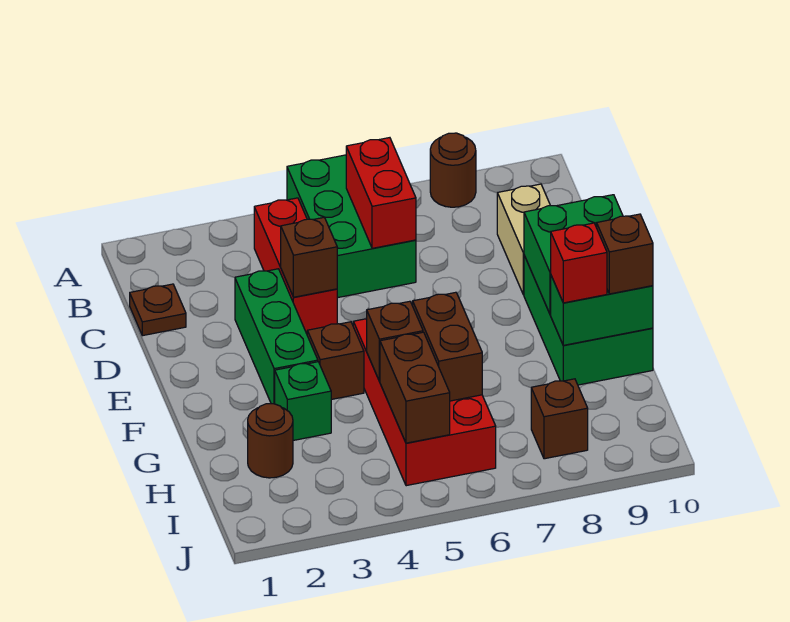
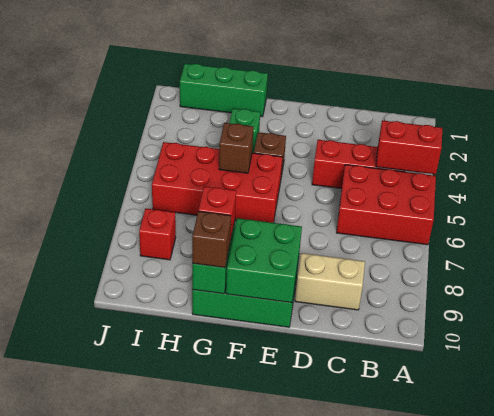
green brick A5:C6 level 1 -> red brick A5:C6 level 1
brown round brick A8 level 1 -> none
red brick B6:C6 level 2 -> red brick A4:B4 level 2
brown plate C1 level 1 -> none
green brick D3:F3 level 1 -> green brick G1:I1 level 1
brown brick D4 level 2 -> none
brown brick G6:H6 level 2 -> none
brown round brick H2 level 1 -> none
brown brick H5:I5 level 2 -> none
brown brick I8 level 1 -> red brick I8 level 1

